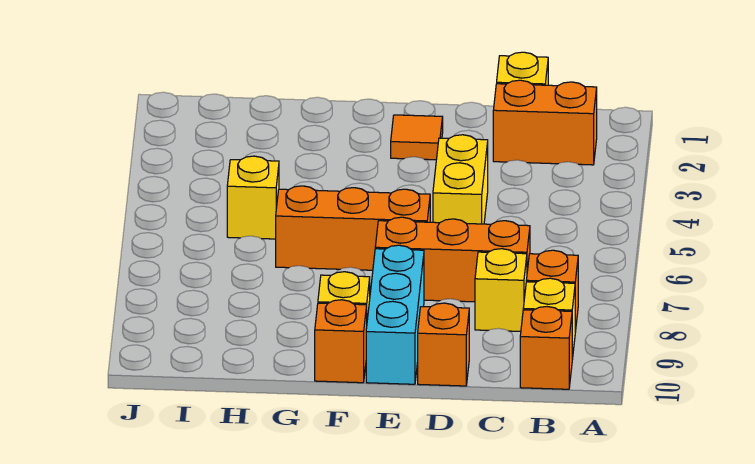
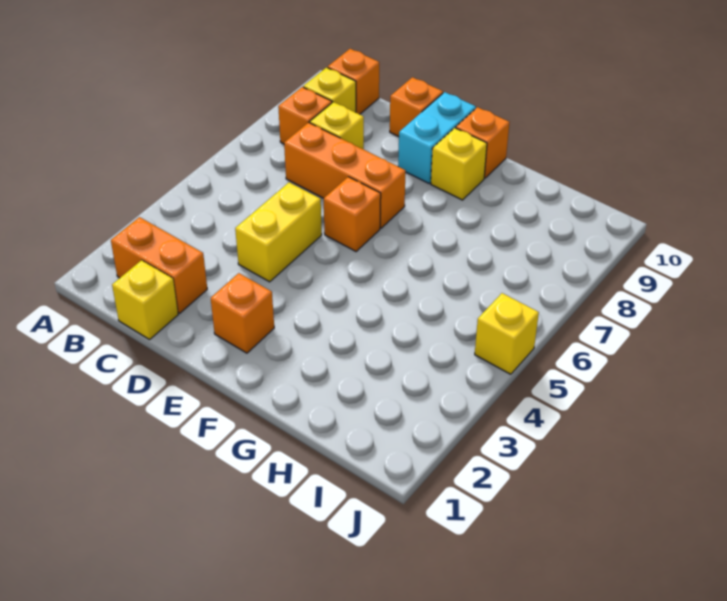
orange tile E2 level 1 -> orange brick E2 level 1
orange brick E6:G6 level 1 -> orange brick E6 level 1
cyan brick E8:E10 level 1 -> cyan brick E9:E10 level 1
yellow brick H5 level 1 -> yellow brick J5 level 1

